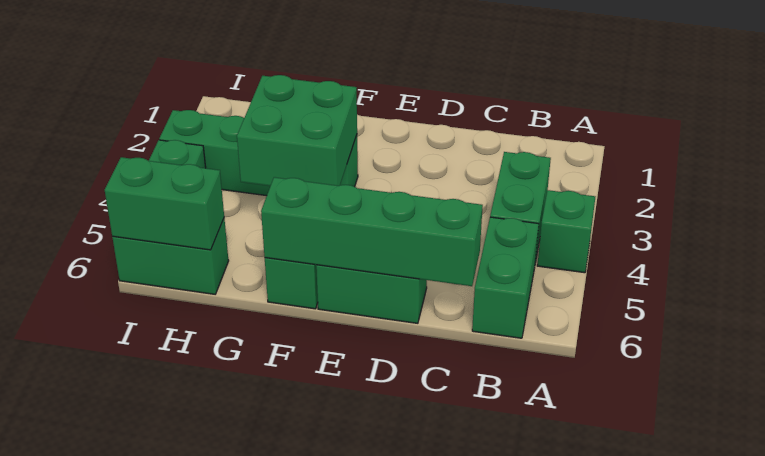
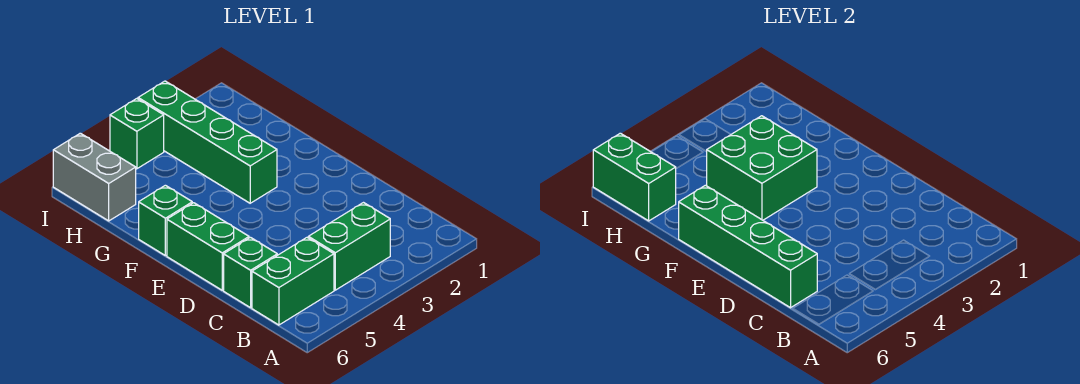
green brick A4 level 1 -> green brick C6 level 1
green brick H6:I6 level 1 -> grey brick H6:I6 level 1

